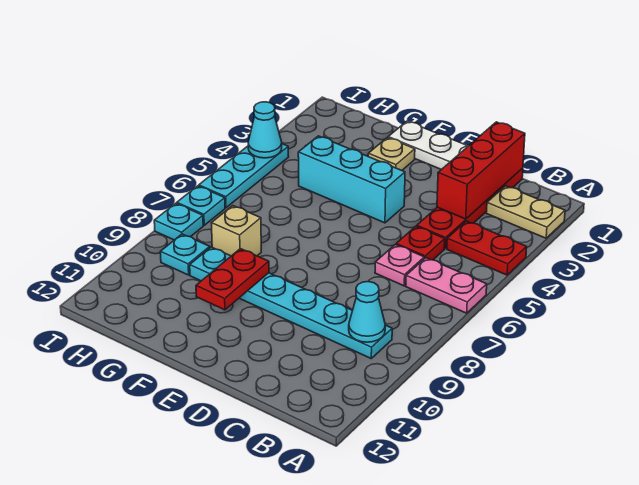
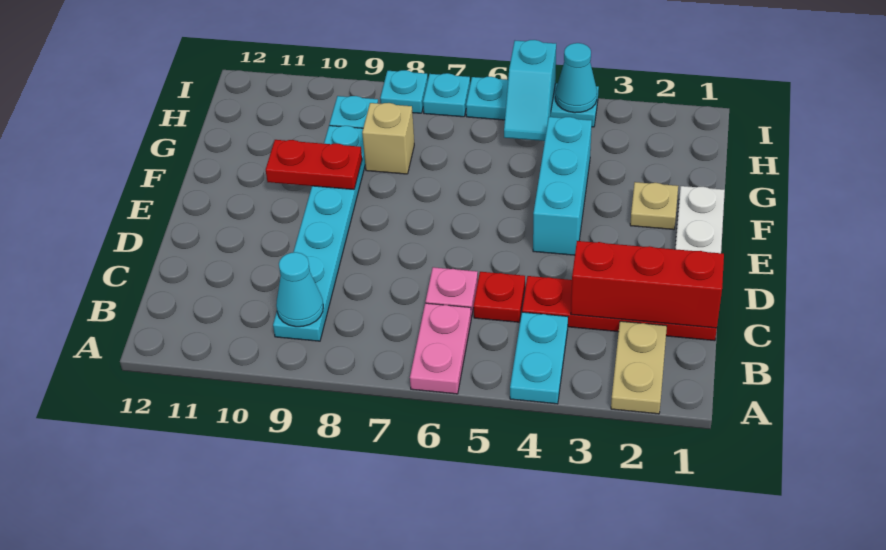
red plate A4:B4 level 1 -> cyan plate A4:B4 level 1
none -> cyan slope H5:I5 level 2 top I

